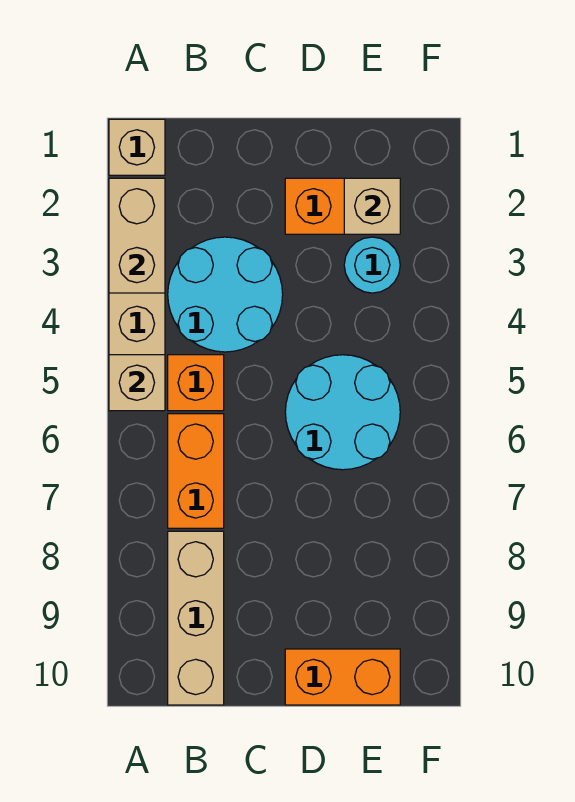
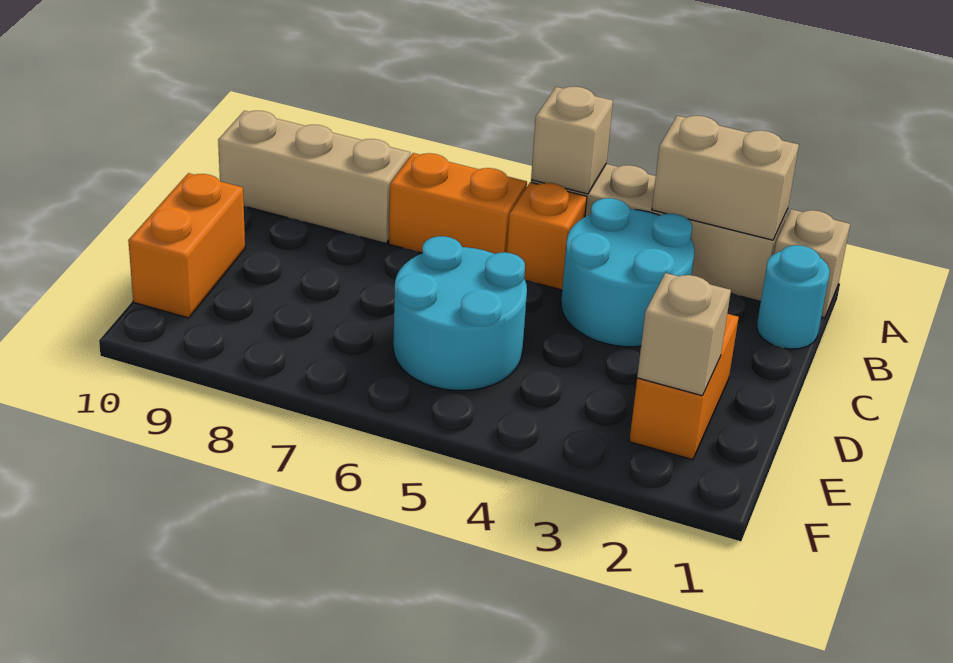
cyan round brick E3 level 1 -> cyan round brick B1 level 1

